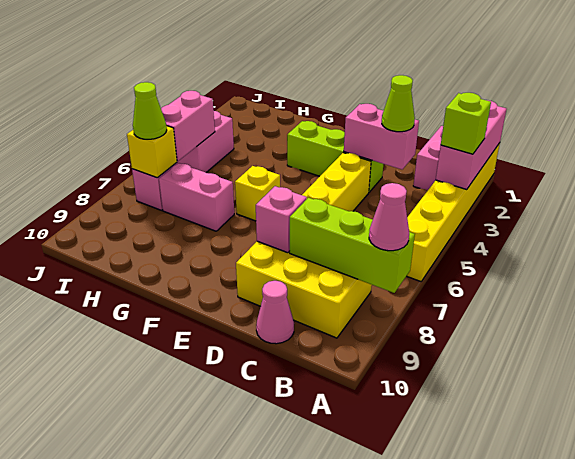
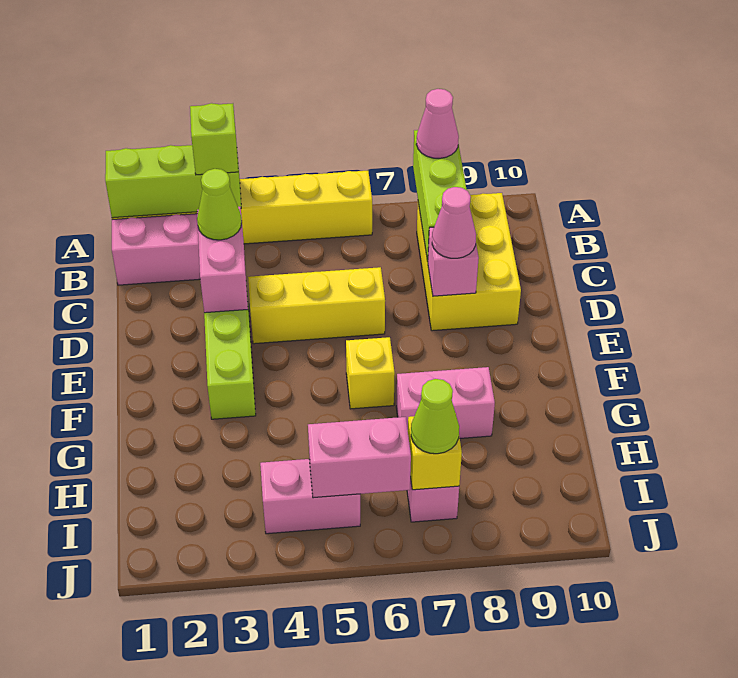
pink brick A1:A3 level 2 -> lime brick A1:A3 level 2
pink cone C10 level 1 -> pink cone D8 level 3
pink brick G7:H7 level 1 -> pink brick G7:G8 level 1

